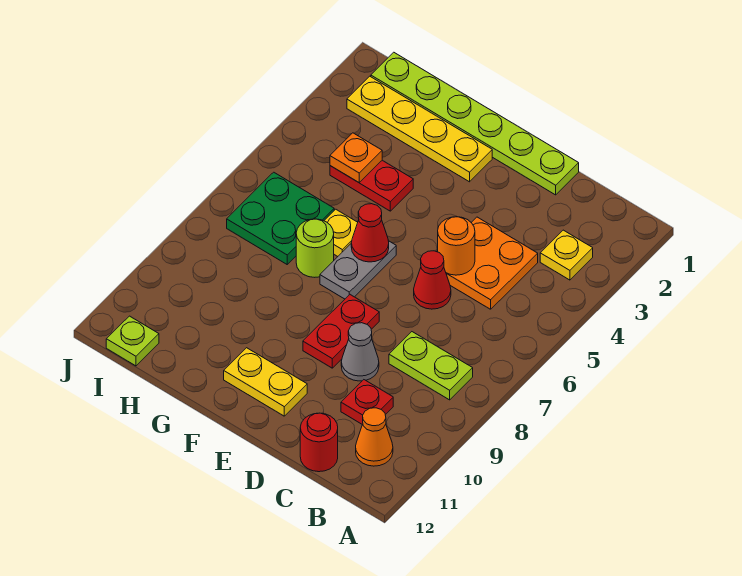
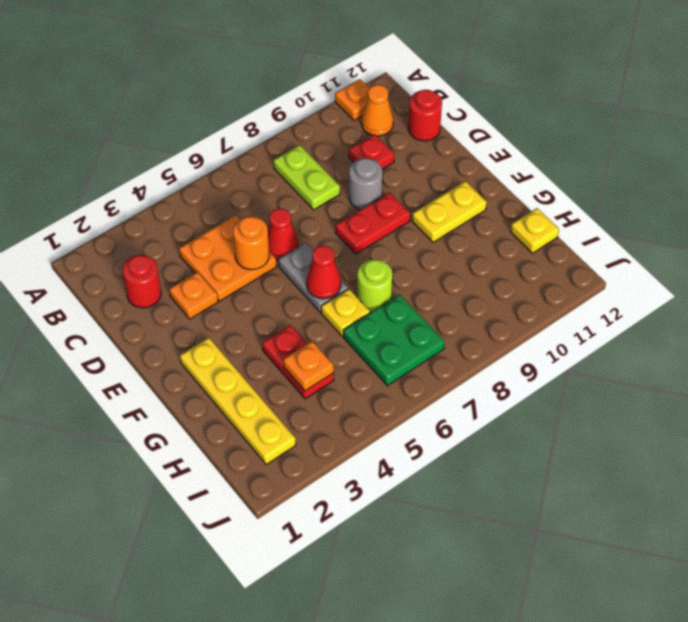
none -> orange plate A11 level 1
yellow plate B3 level 1 -> yellow plate H12 level 1
none -> red round brick C2 level 1
lime plate D1:I1 level 1 -> none
none -> orange plate D3 level 1
grey cone D9 level 1 -> grey round brick D9 level 1
yellow plate E11:F11 level 1 -> yellow plate F10:F11 level 1
grey plate F6:F7 level 1 -> grey plate E6:F6 level 1
lime plate I12 level 1 -> none

